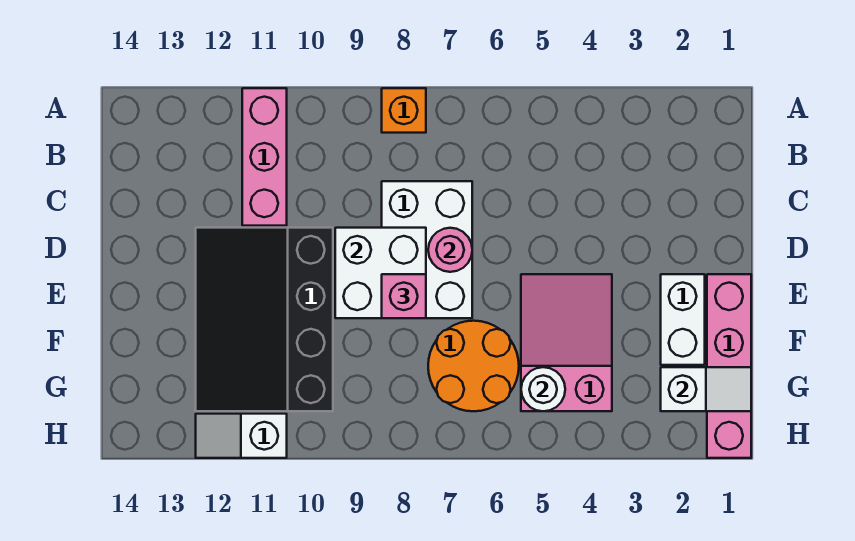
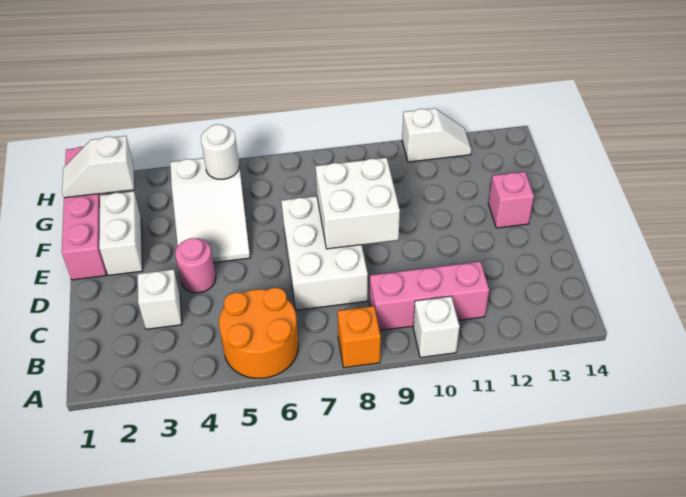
none -> white brick A10 level 1
pink brick A11:C11 level 1 -> pink brick B9:B11 level 1
none -> white brick C3 level 1
pink round brick D7 level 2 -> pink round brick D4 level 1
black slope D10:G12 level 1 top 10 -> none
pink slope E4:G5 level 1 top G -> white slope E4:G5 level 1 top G
pink brick E8 level 3 -> pink brick E13 level 1
orange round brick F6:G7 level 1 -> orange round brick A5:B6 level 1

